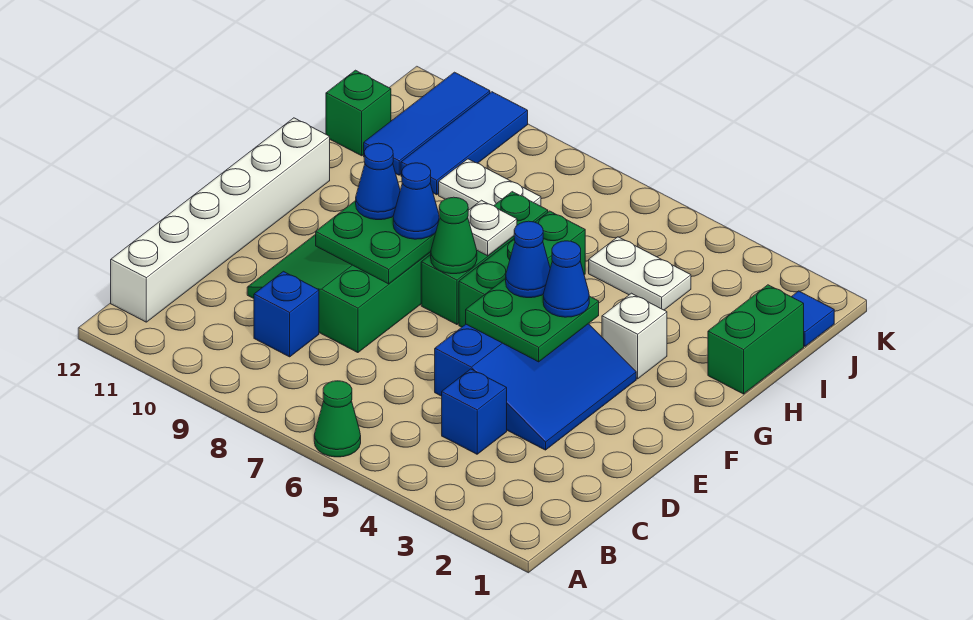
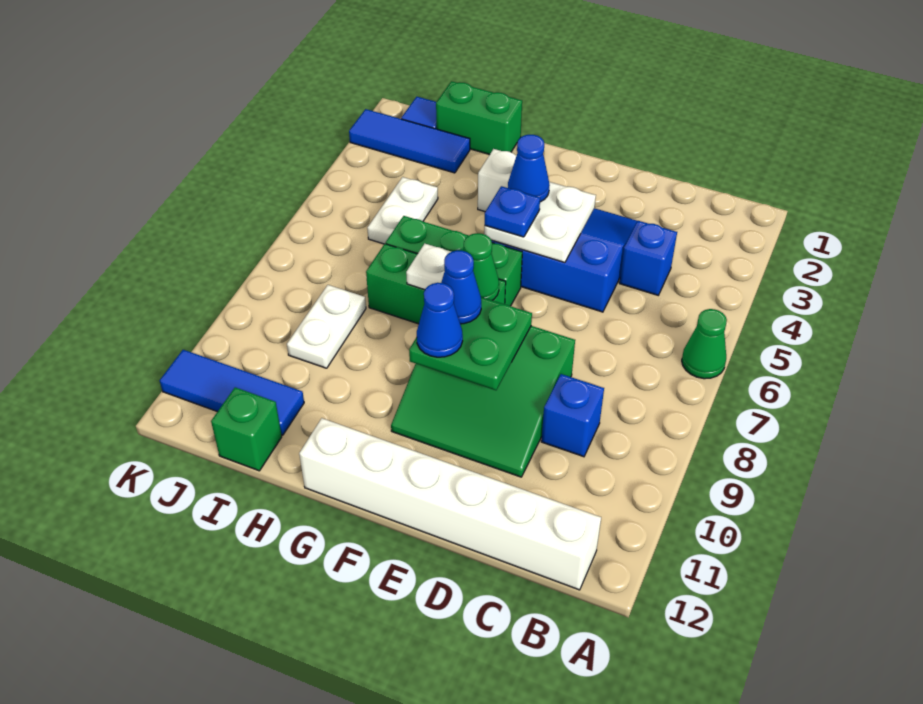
green plate E4:F5 level 2 -> white plate E4:F5 level 2
blue cone F5 level 3 -> blue plate F5 level 3
blue tile I10:K10 level 1 -> blue tile I2:K2 level 1

